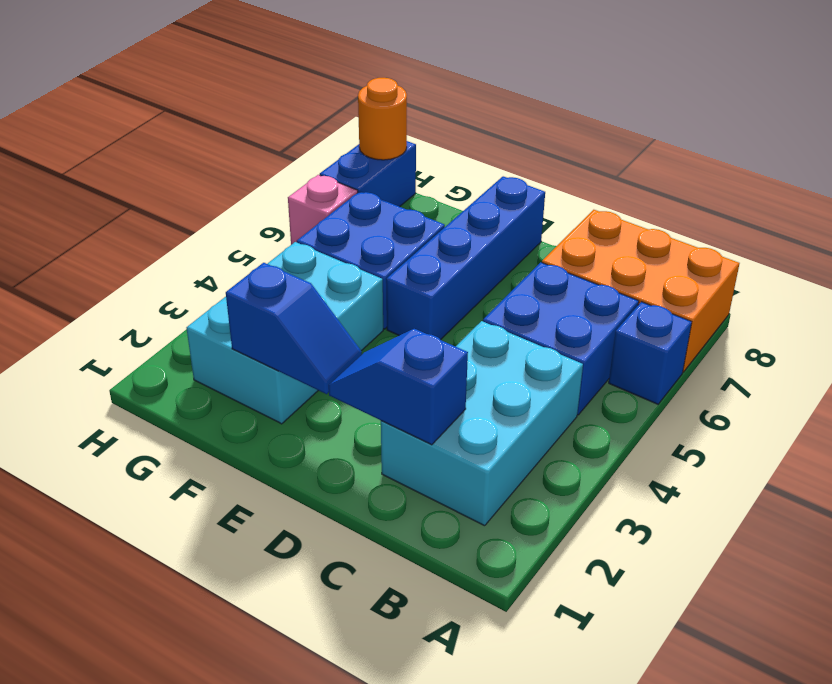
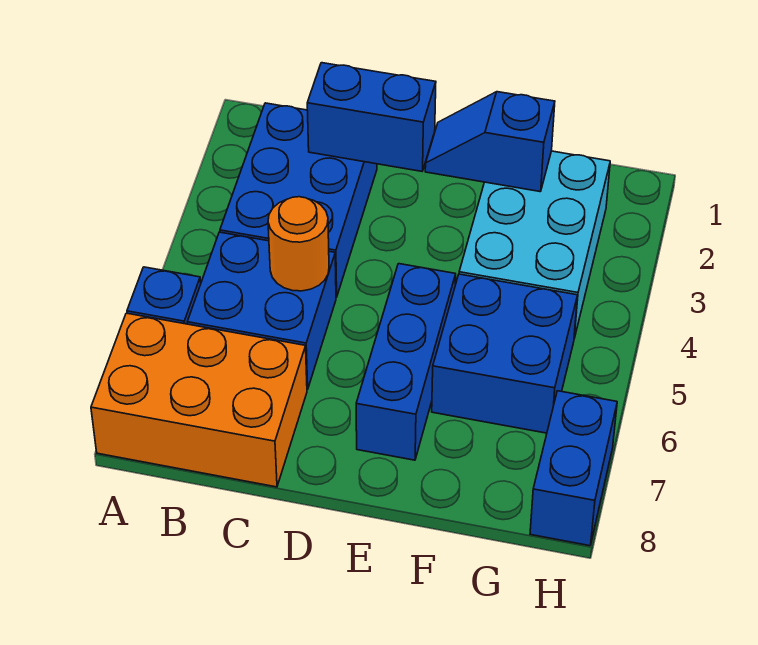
cyan brick B2:C4 level 1 -> blue brick B2:C4 level 1
blue slope C2:D2 level 2 top C -> blue brick C2:D2 level 2
blue brick E5:E8 level 1 -> blue brick E5:E7 level 1
pink brick H6 level 1 -> none
orange round brick H8 level 2 -> orange round brick C5 level 2

